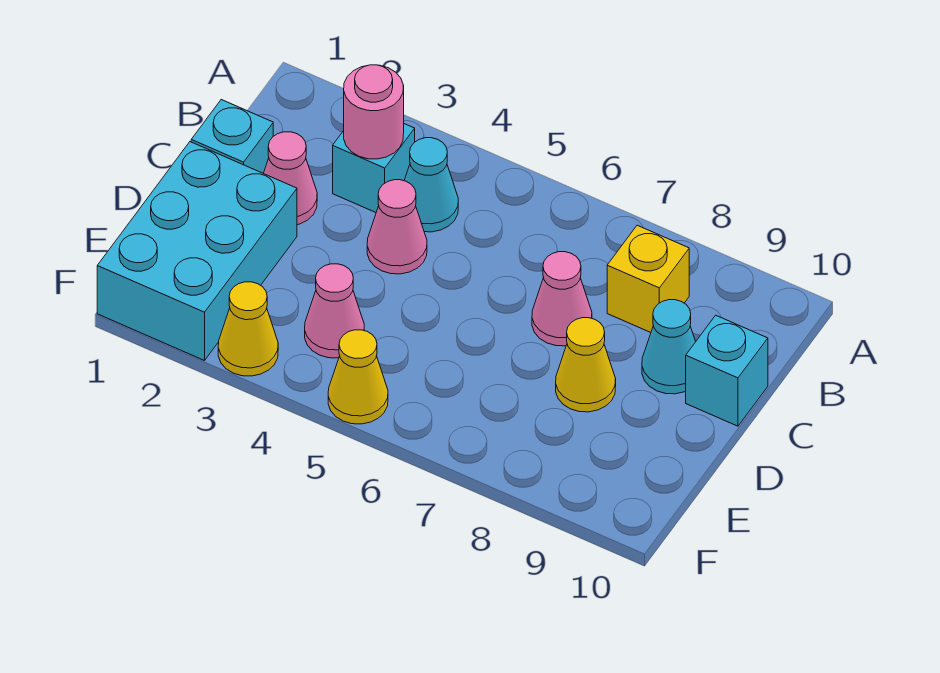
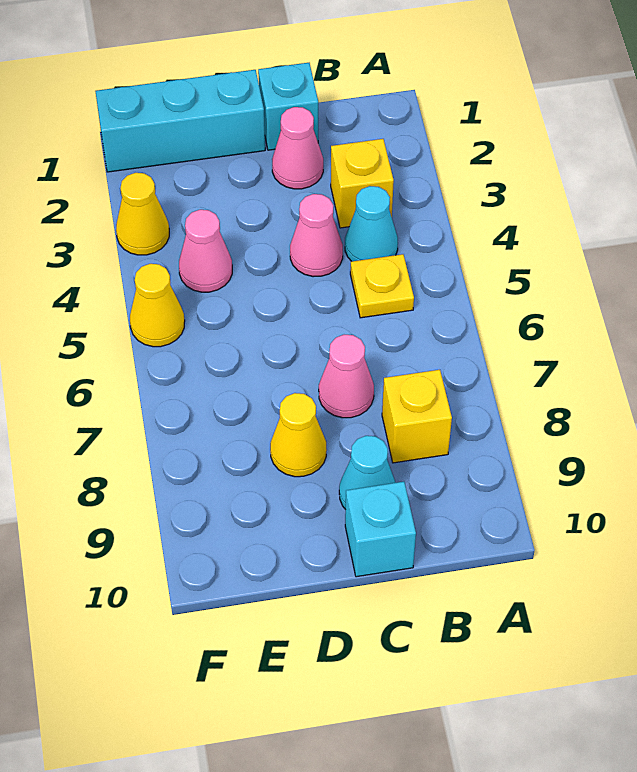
cyan brick B3 level 1 -> yellow brick B3 level 1
pink round brick B3 level 2 -> none
none -> yellow plate B5 level 1
cyan brick D1:F2 level 1 -> cyan brick D1:F1 level 1

